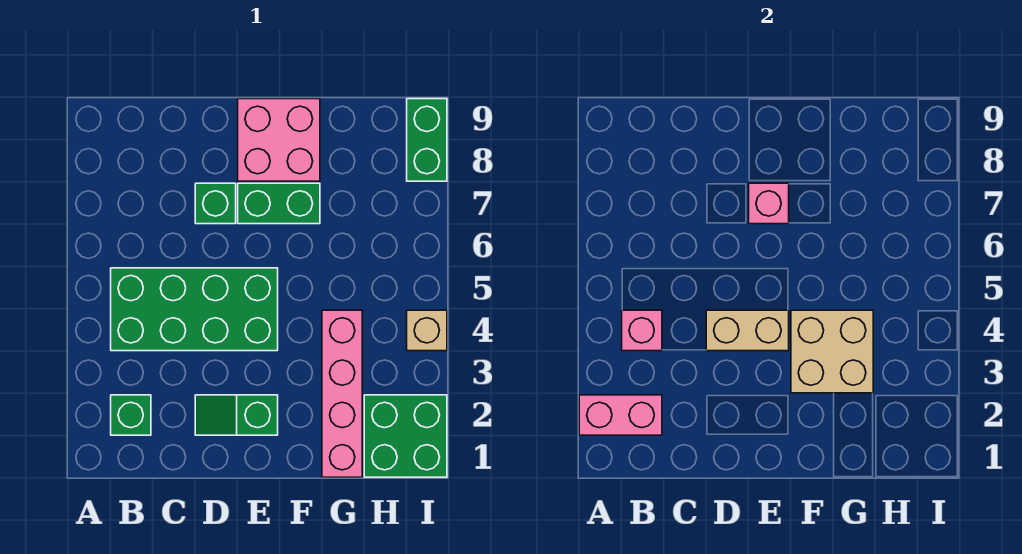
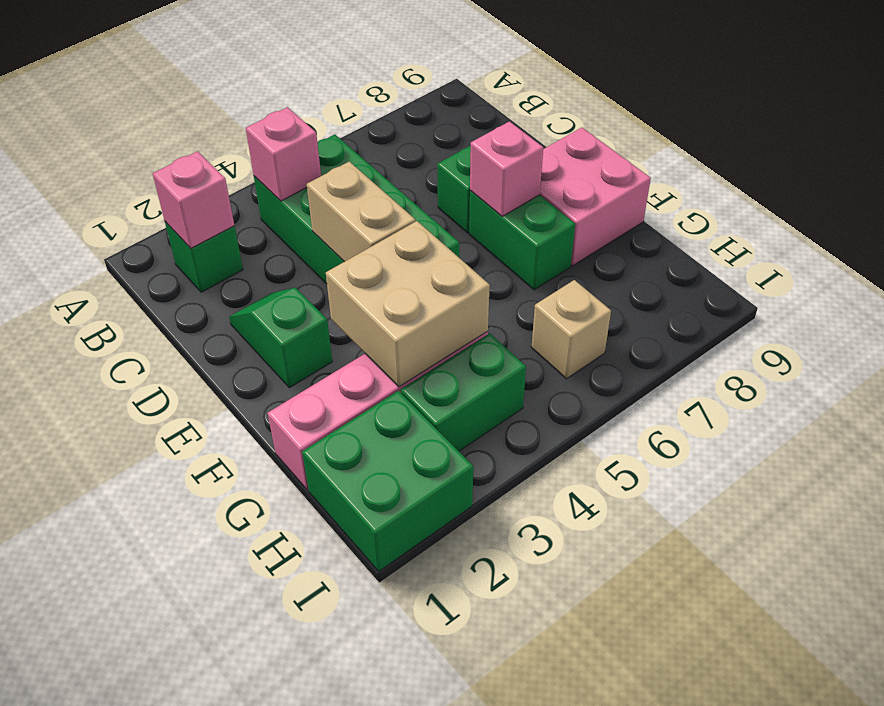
pink brick A2:B2 level 2 -> pink brick B2 level 2
tan brick I4 level 1 -> tan brick H6 level 1
green brick I8:I9 level 1 -> green brick H3:H4 level 1

